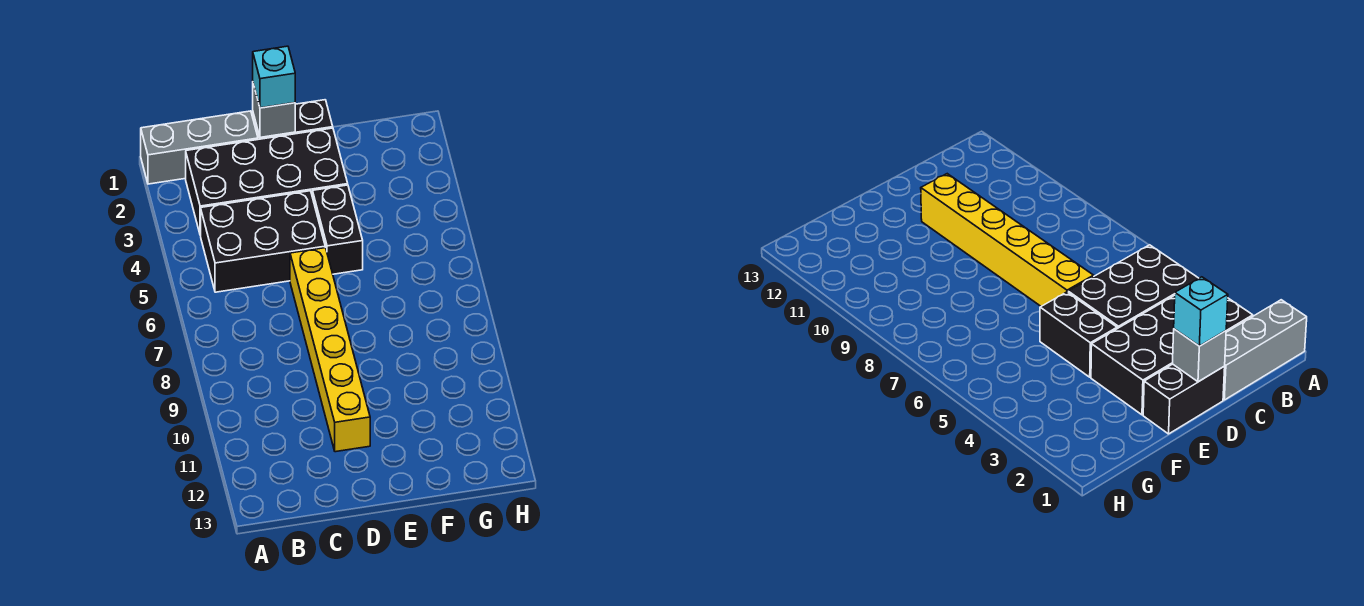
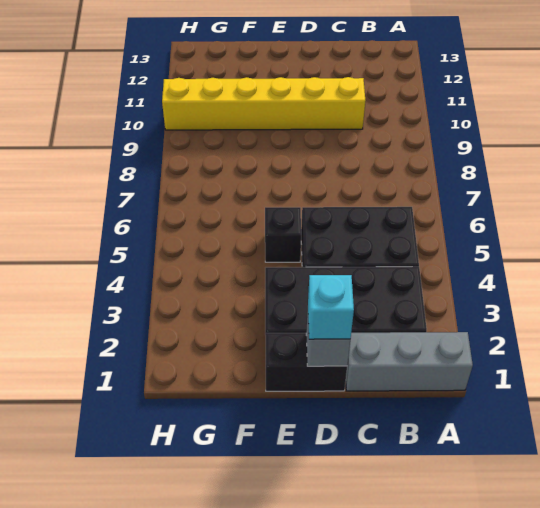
yellow brick D6:D11 level 1 -> yellow brick C10:H10 level 1
black brick E4:E5 level 1 -> black brick E5 level 1

